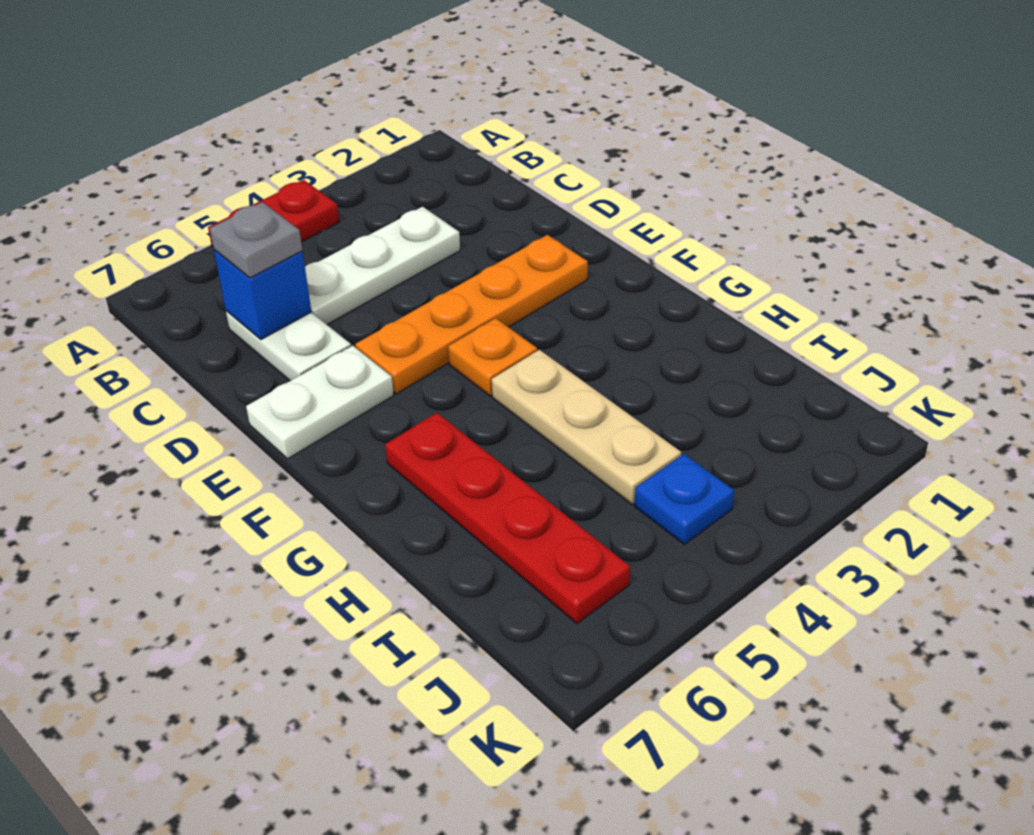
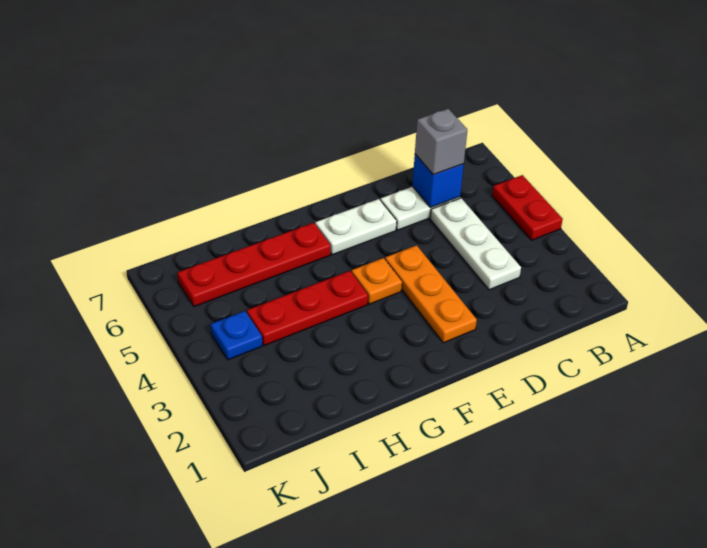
grey plate C6 level 3 -> grey brick C6 level 3
orange plate E2:E5 level 1 -> orange plate E2:E4 level 1
white plate E6:E7 level 1 -> white plate E6:F6 level 1
tan plate G4:I4 level 1 -> red plate G4:I4 level 1

